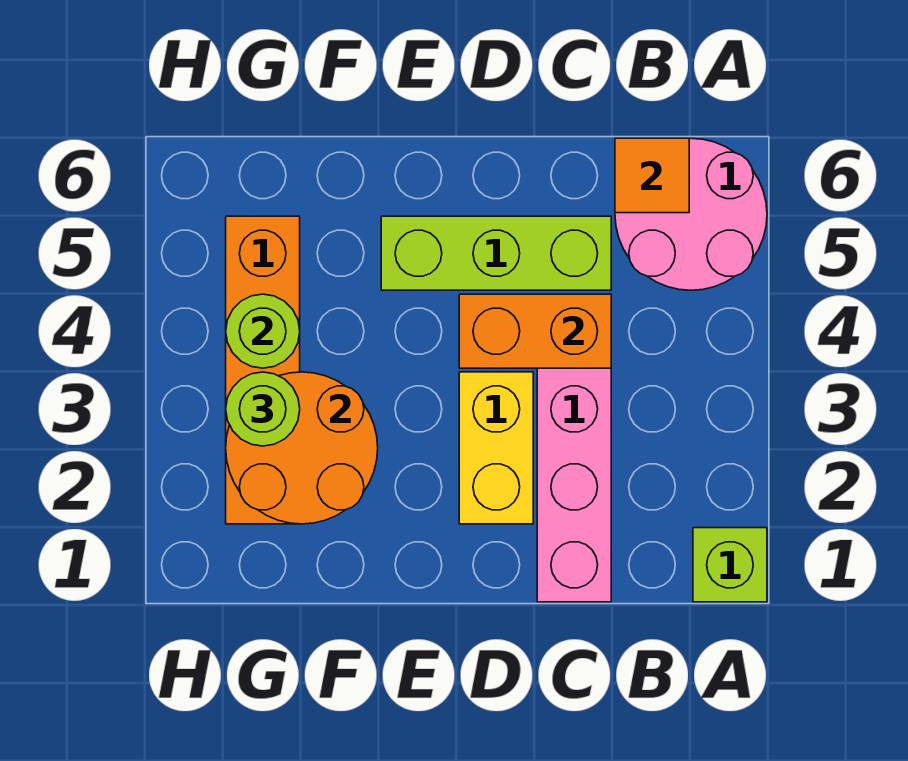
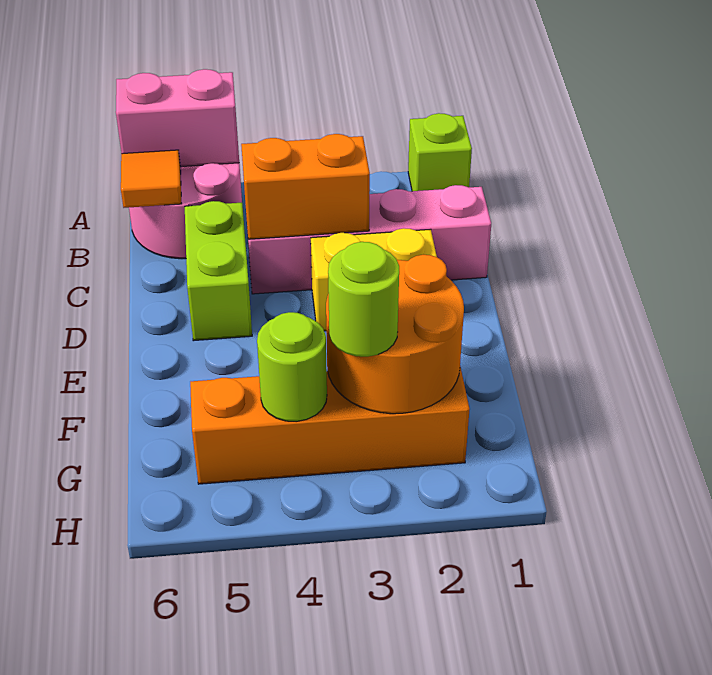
none -> pink brick A5:A6 level 2
orange brick C4:D4 level 2 -> orange brick C3:C4 level 2
lime brick C5:E5 level 1 -> lime brick C5:D5 level 1

